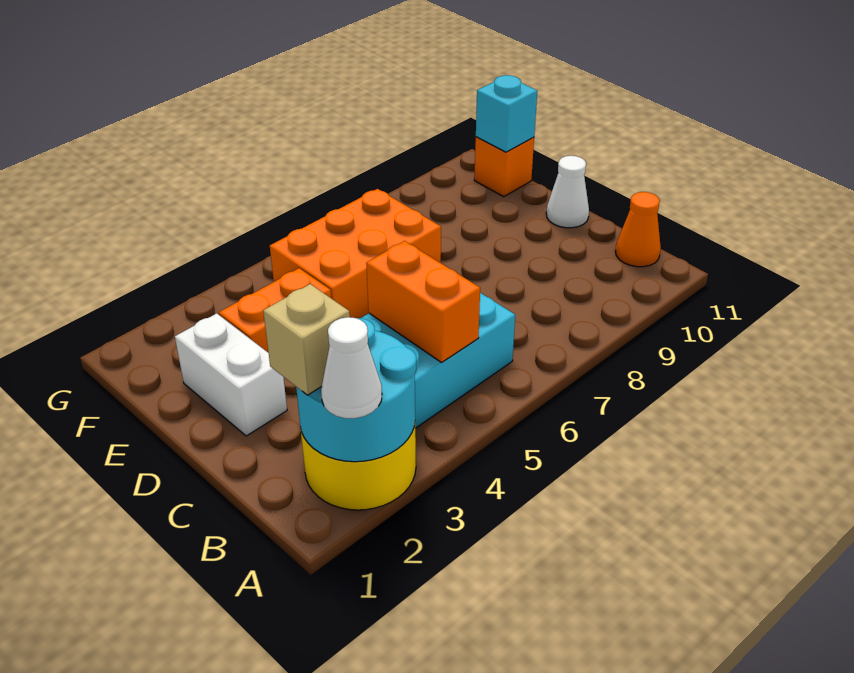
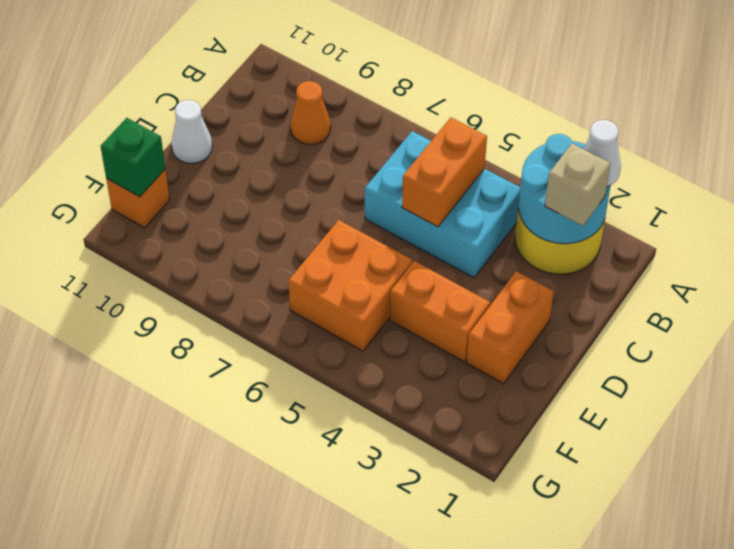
orange cone B11 level 1 -> orange cone B9 level 1
white brick D2:E2 level 1 -> orange brick D2:E2 level 1
orange brick E5:F7 level 1 -> orange brick E5:F6 level 1
cyan brick F11 level 2 -> green brick F11 level 2

